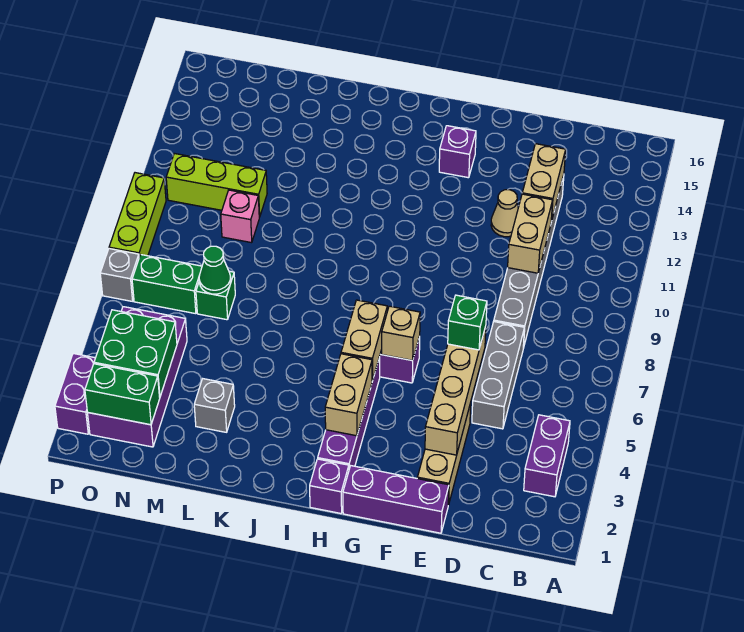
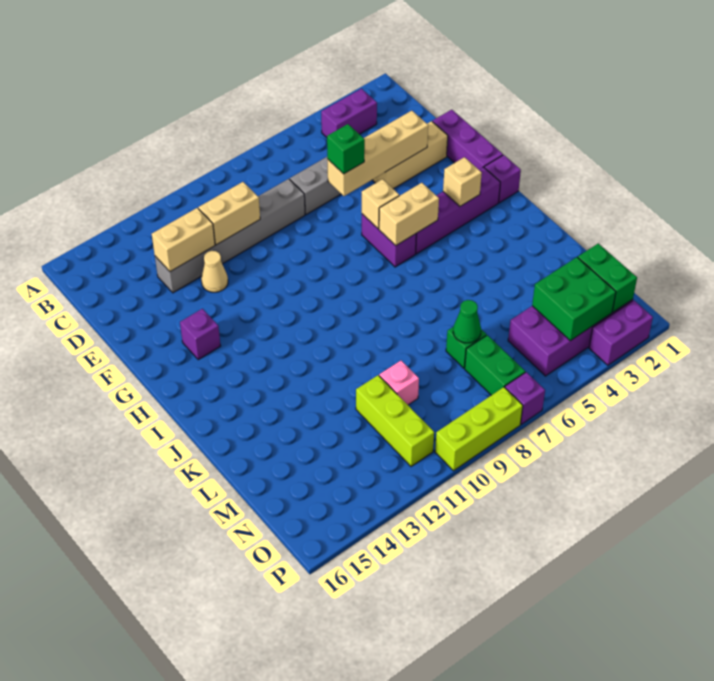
tan brick H3:H4 level 2 -> tan brick H3 level 2
grey brick L3 level 1 -> none
grey brick P7 level 1 -> purple brick P7 level 1

